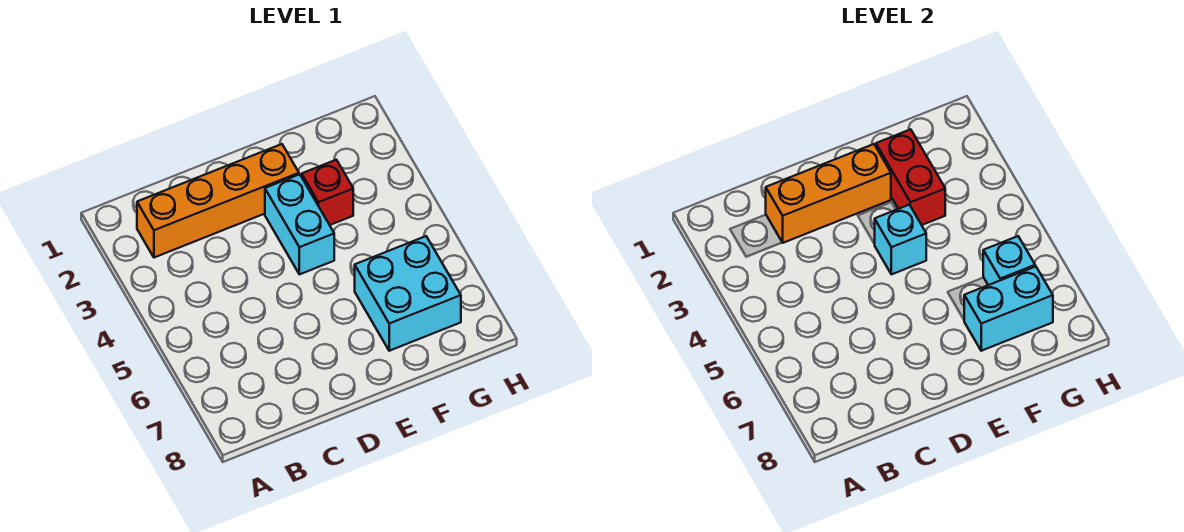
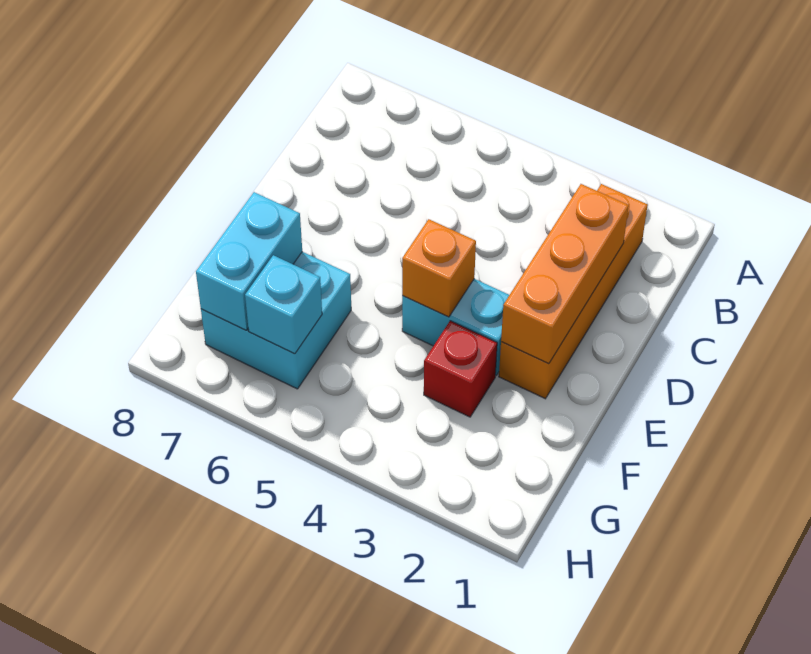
cyan brick E4 level 2 -> orange brick E4 level 2
red brick F2:F3 level 2 -> none

